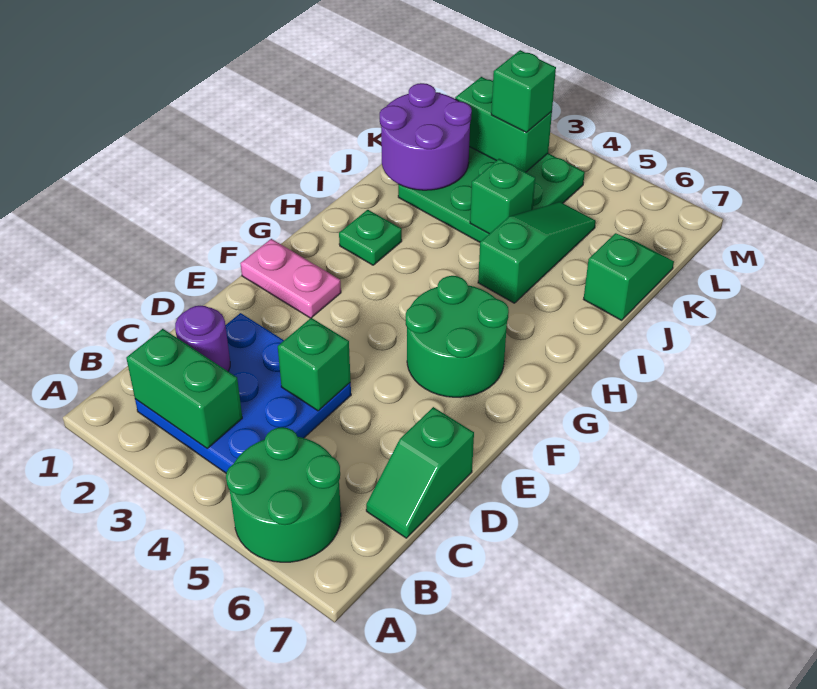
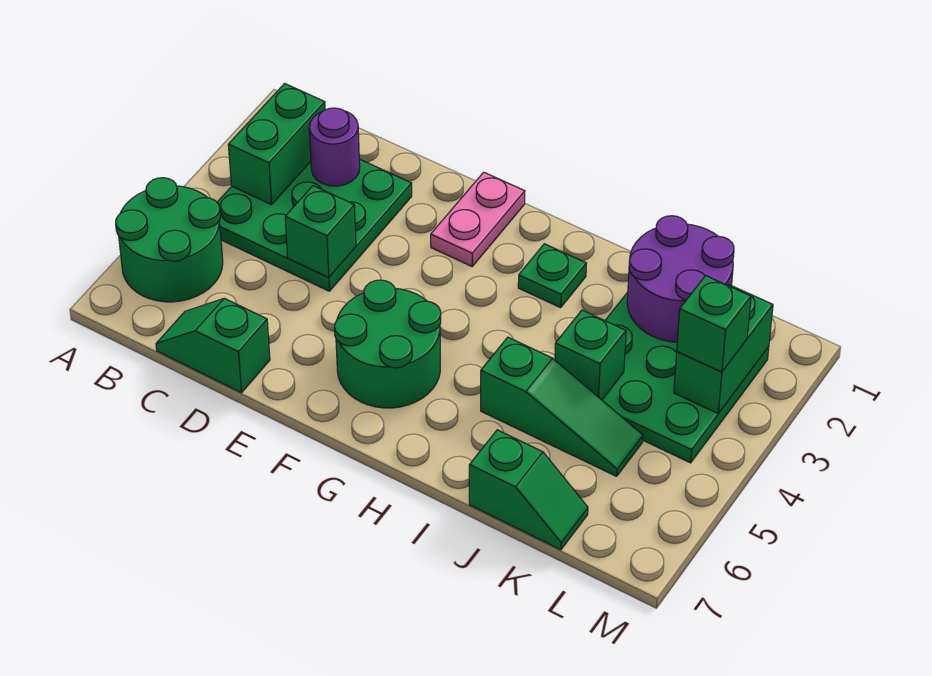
blue plate B2:D4 level 1 -> green plate B2:D4 level 1

